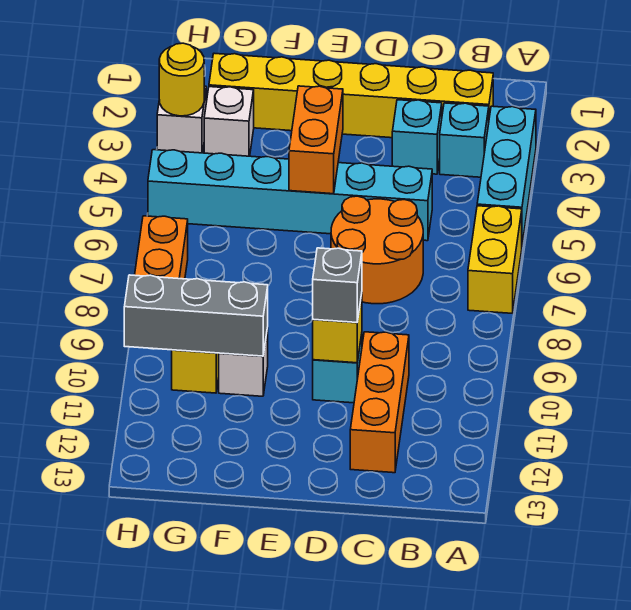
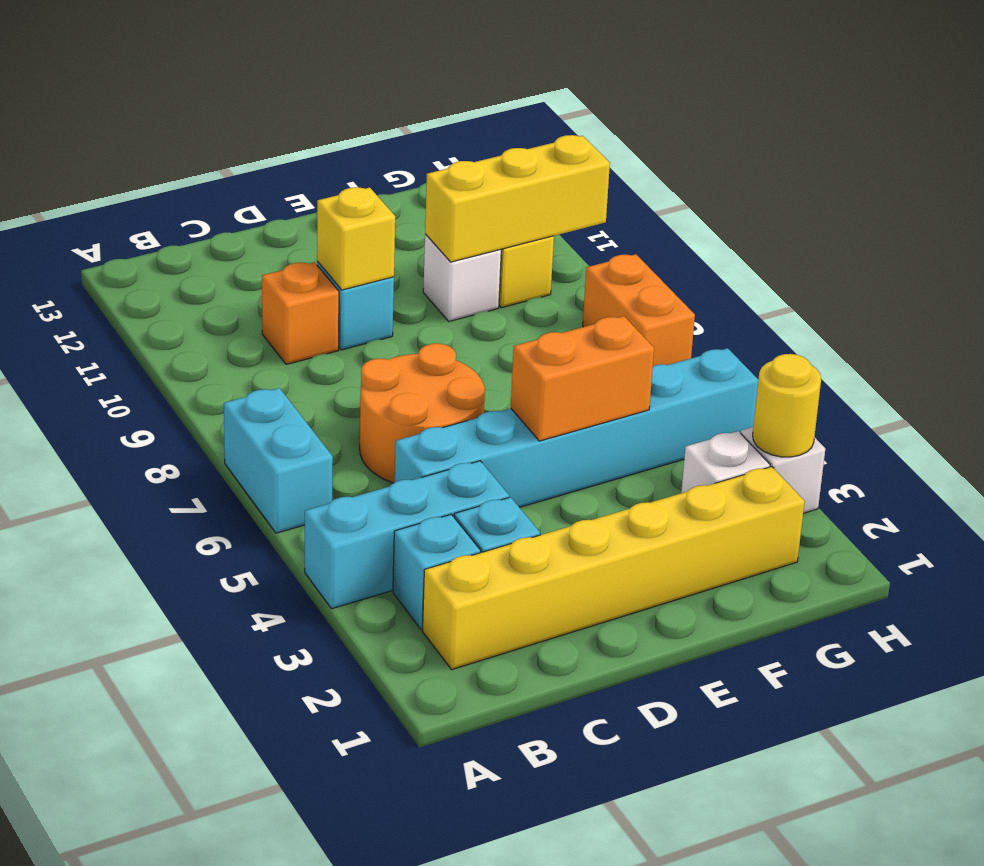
cyan brick A3:A5 level 1 -> cyan brick A4:C4 level 1
yellow brick A6:A7 level 1 -> cyan brick A6:A7 level 1
orange brick C10:C12 level 1 -> orange brick C10 level 1
grey brick D10 level 3 -> none
orange brick E4:E5 level 2 -> orange brick E5:F5 level 2
grey brick F10:H10 level 2 -> yellow brick F10:H10 level 2

